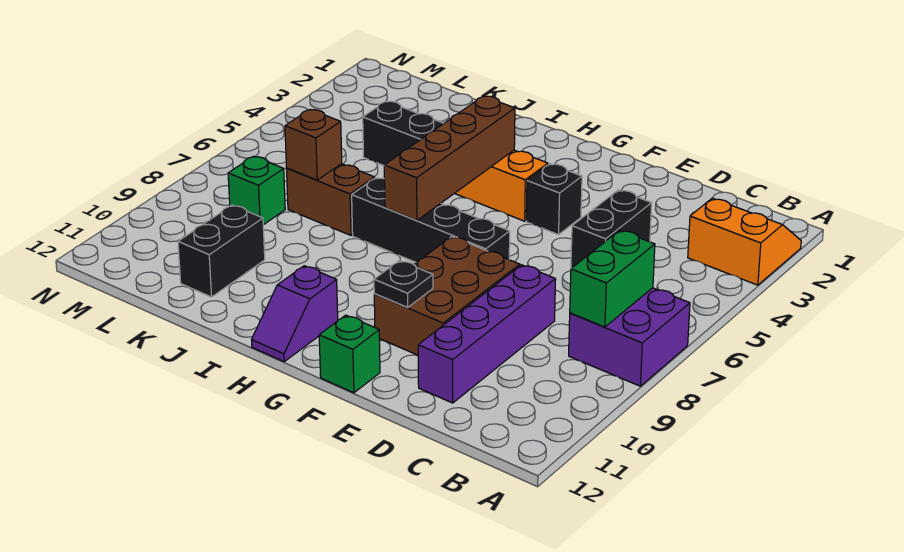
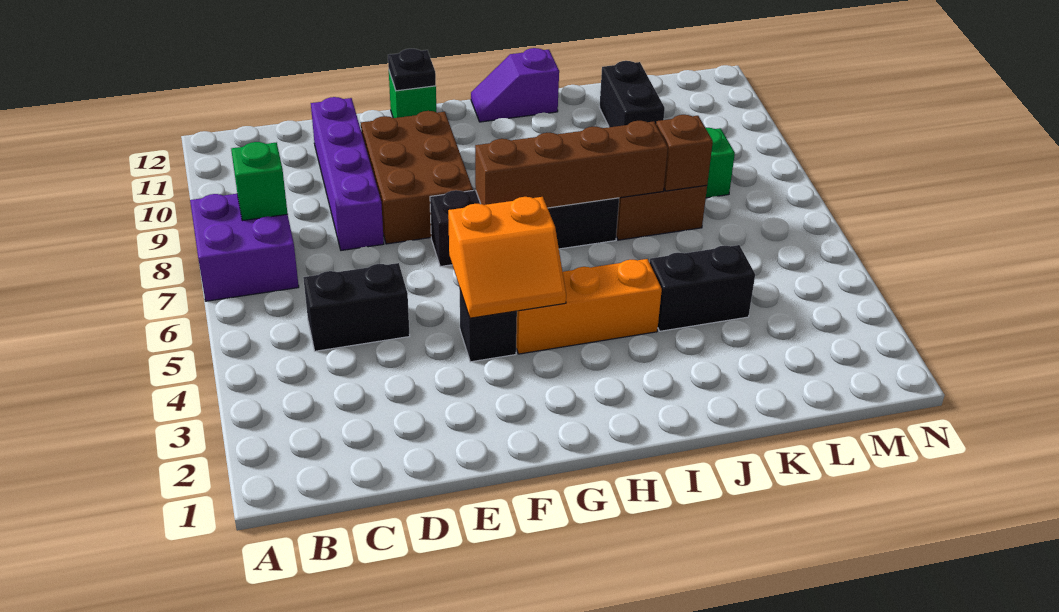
orange slope A2:B3 level 1 top 3 -> orange slope F4:G5 level 2 top 5
green brick B7:B8 level 2 -> green brick B8 level 2
black brick D4:D5 level 1 -> black brick C5:D5 level 1
black plate F10 level 2 -> black plate F12 level 2
brown brick H4:H7 level 2 -> brown brick G7:J7 level 2
purple slope H11:H12 level 1 top 11 -> purple slope H12:I12 level 1 top I

